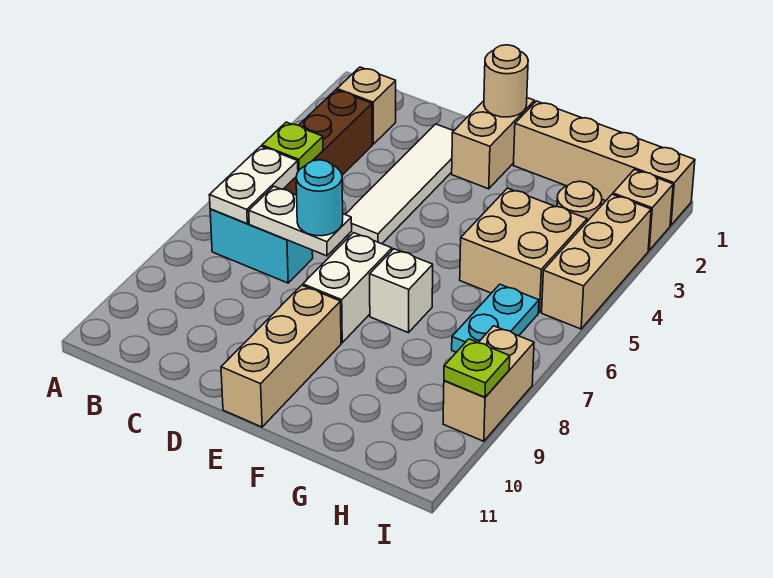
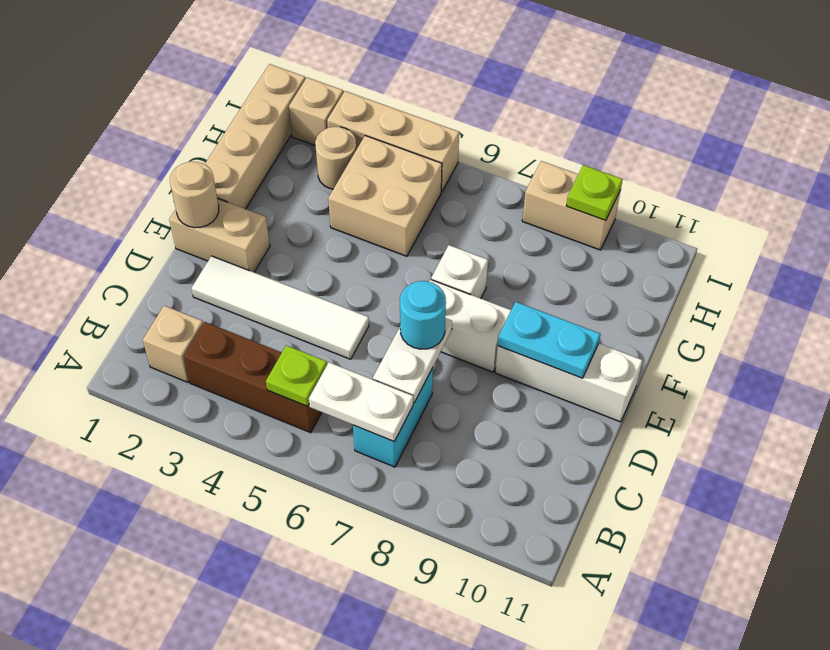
tan brick E9:E11 level 1 -> white brick E9:E11 level 1
cyan plate H6:H7 level 1 -> cyan plate E9:E10 level 2

